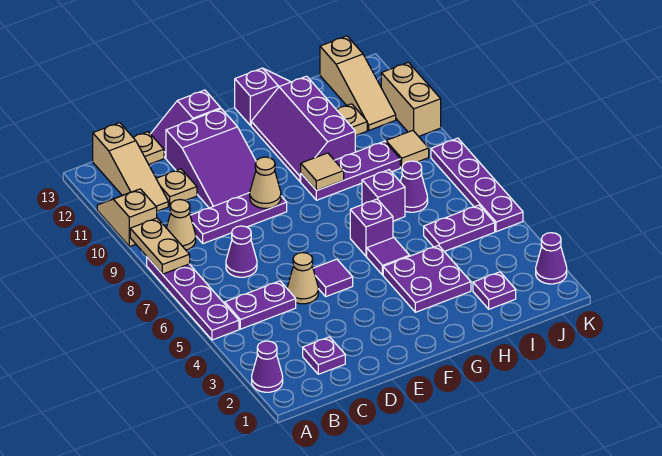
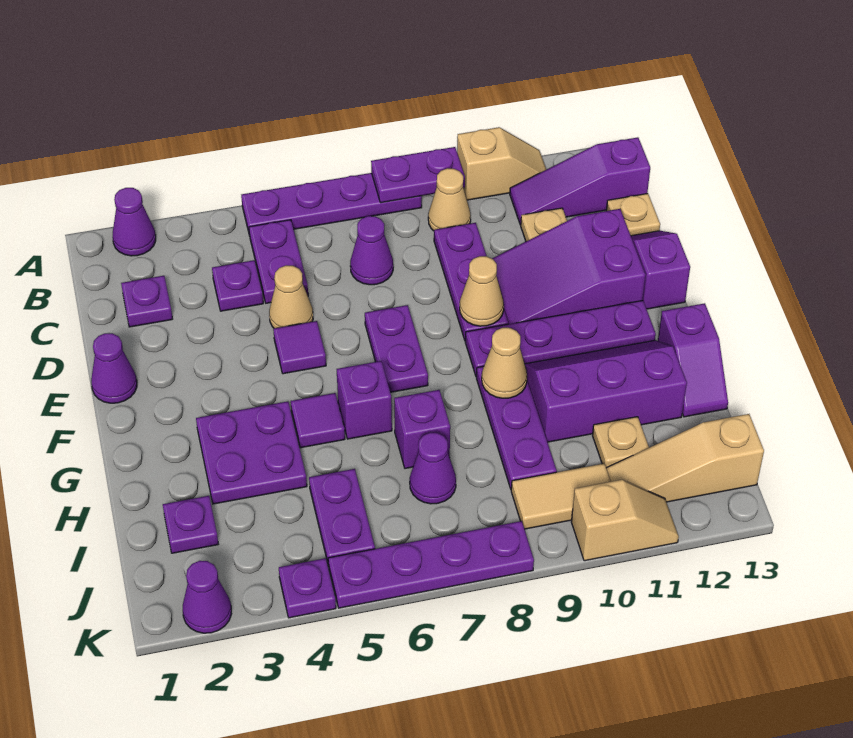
tan plate A8:A9 level 2 -> purple plate A8:A9 level 2
tan slope B11:B13 level 1 top 13 -> purple slope B11:B13 level 1 top 13
none -> purple plate C4 level 1
none -> purple cone E1 level 1
none -> purple plate E7:F7 level 1
none -> purple plate F9:F12 level 1
tan tile G9 level 2 -> tan cone G9 level 2
tan tile J9 level 1 -> tan tile J9:J10 level 1
none -> purple plate K4 level 1
tan brick K10:K11 level 1 -> tan slope K10:K11 level 1 top 10

